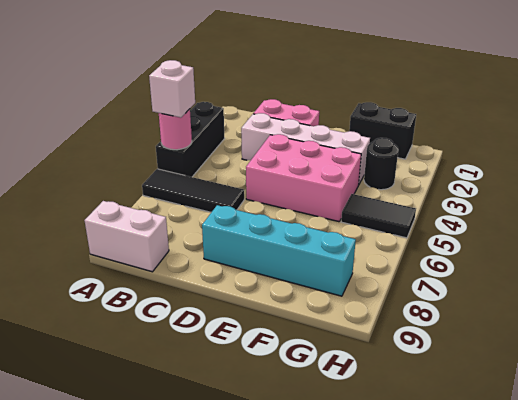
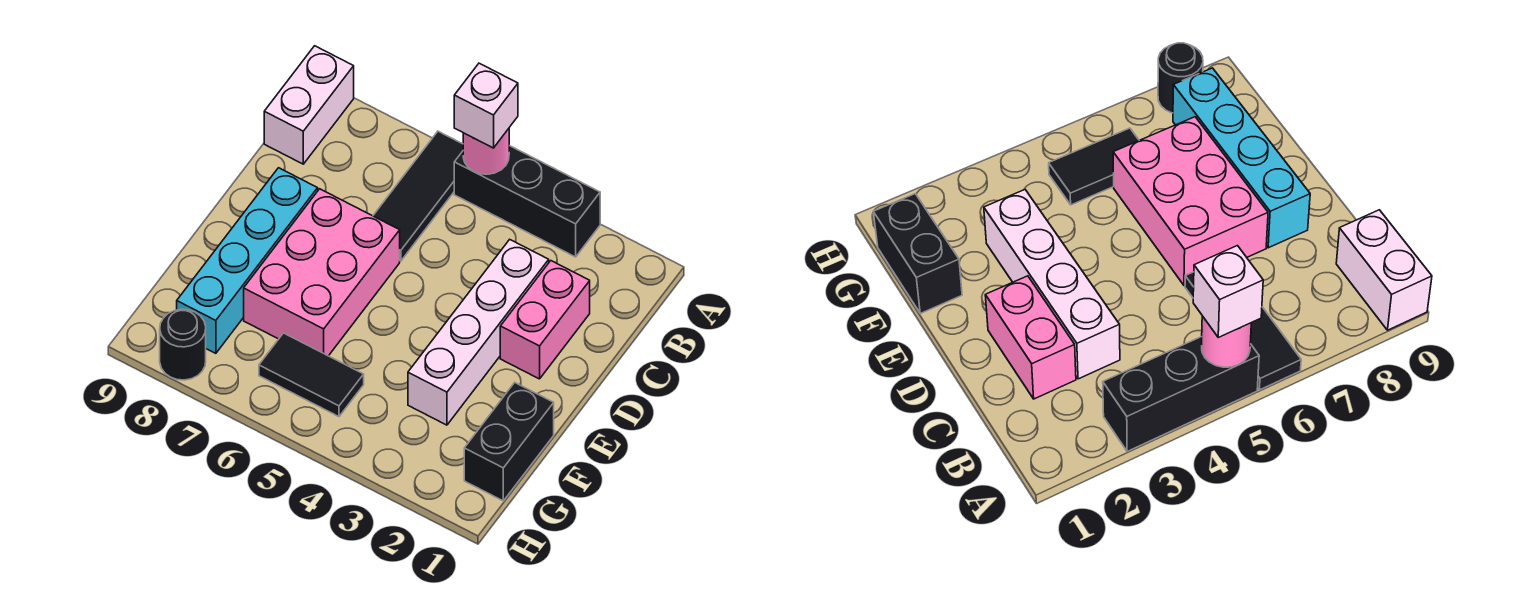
pink brick D4:F5 level 1 -> pink brick D6:F7 level 1
black round brick G3 level 1 -> black round brick H8 level 1
black tile G5:H5 level 1 -> black tile G5:G6 level 1

